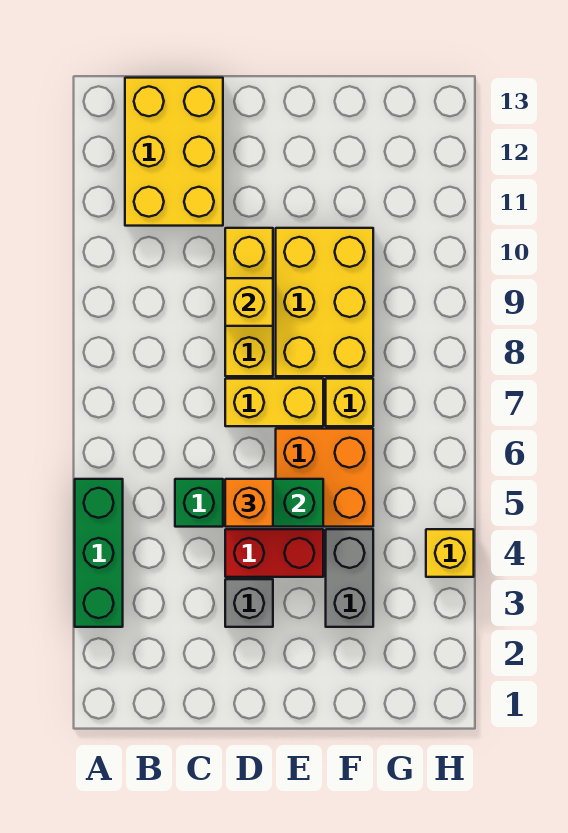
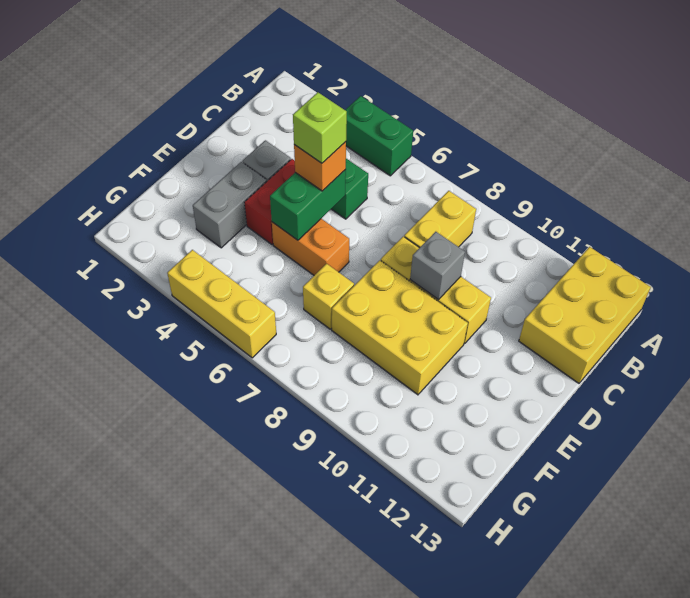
green brick A3:A5 level 1 -> green brick A4:A5 level 1
yellow brick B11:C13 level 1 -> yellow brick A12:C13 level 1
none -> lime brick D5 level 4
yellow brick D7:E7 level 1 -> yellow brick B8:C8 level 1
yellow brick D9 level 2 -> grey brick D9 level 2
orange brick E5:F6 level 1 -> orange brick E5:E6 level 1
grey brick F3:F4 level 1 -> grey brick E3:F3 level 1
yellow brick H4 level 1 -> yellow brick H4:H6 level 1

